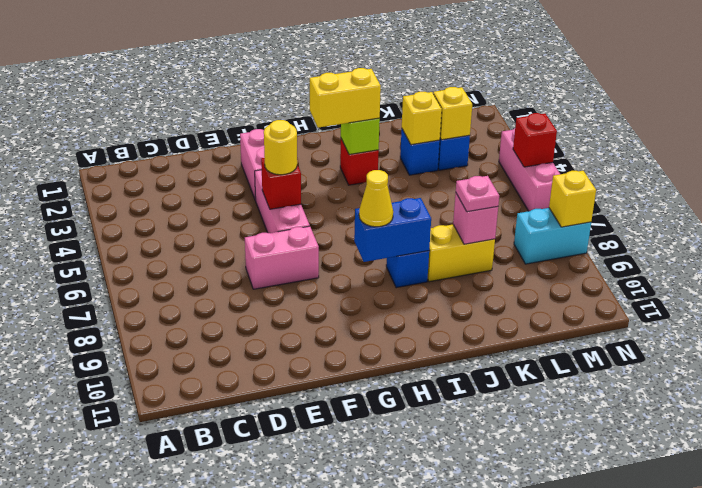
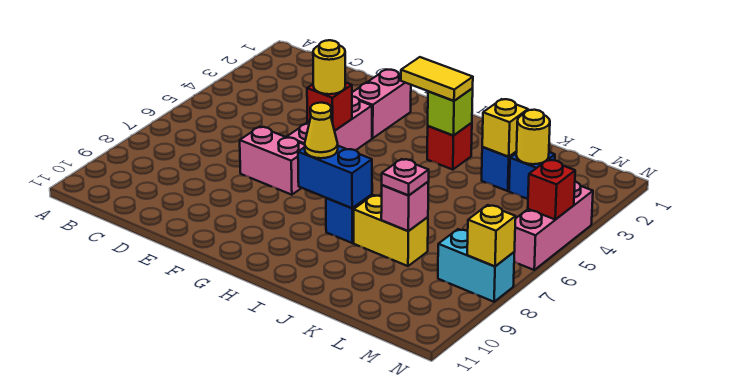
yellow brick H3:I3 level 3 -> yellow tile H3:I3 level 3
yellow brick L3 level 2 -> yellow round brick L3 level 2

